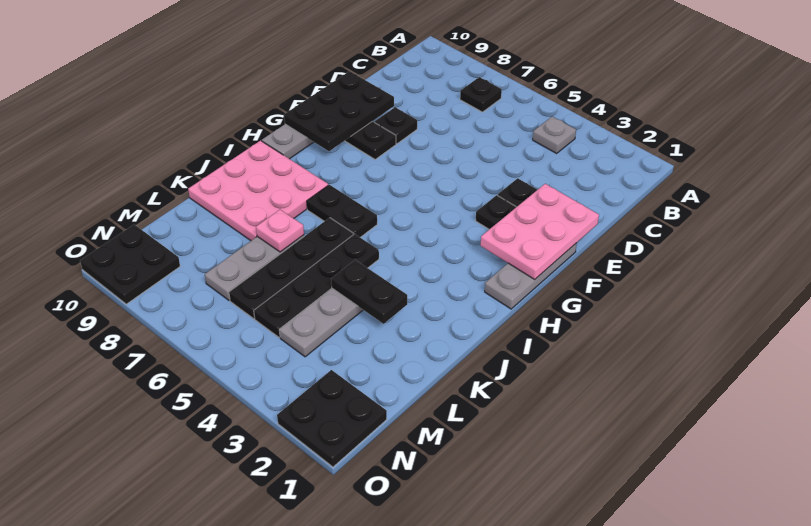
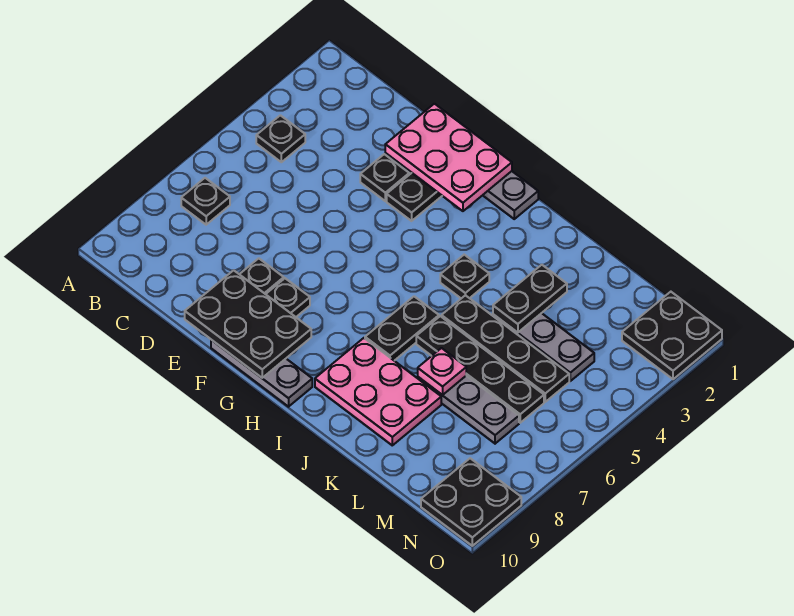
grey plate B4 level 1 -> black plate B4 level 1
none -> black plate I4 level 1
pink plate I8:K10 level 1 -> pink plate I8:K9 level 1

